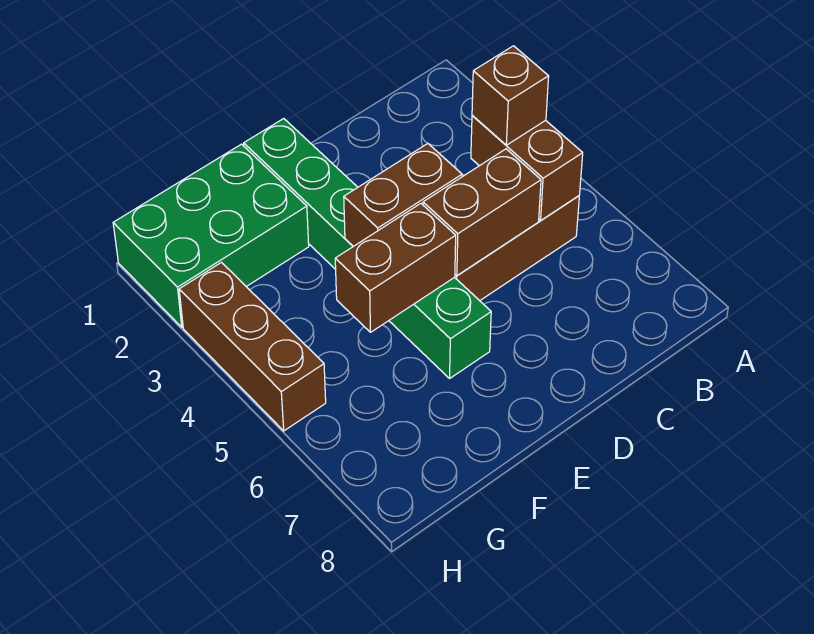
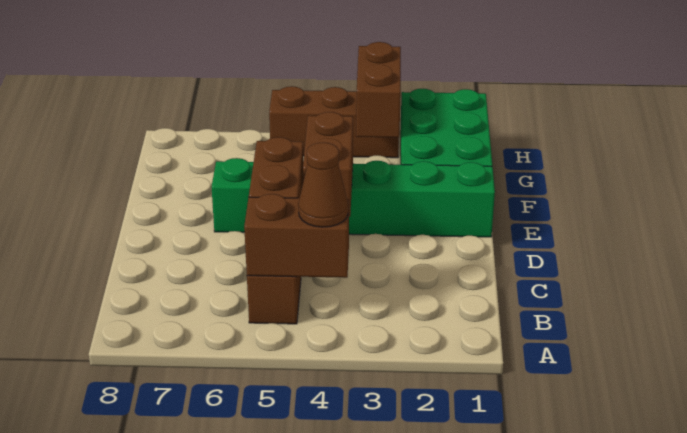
brown brick B4 level 3 -> brown cone B4 level 3
brown brick E5:F5 level 2 -> brown brick G3:H3 level 2

